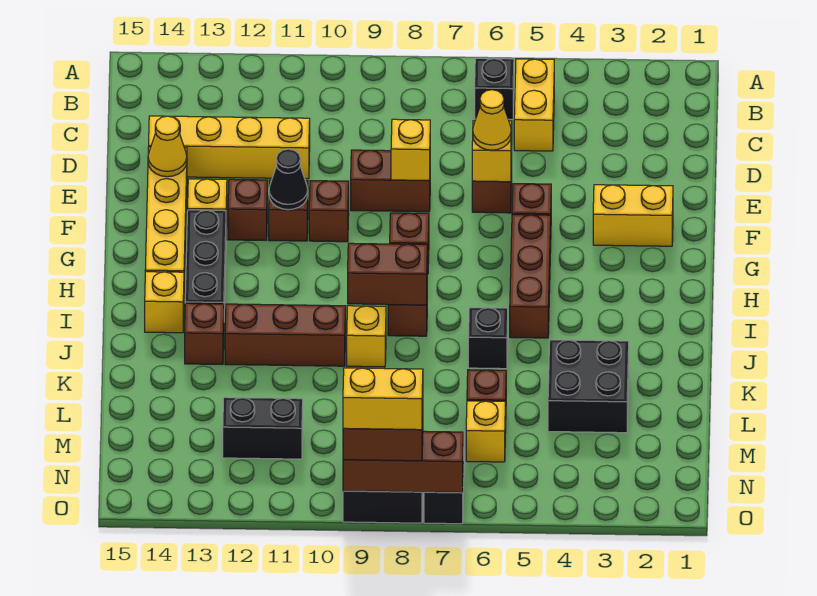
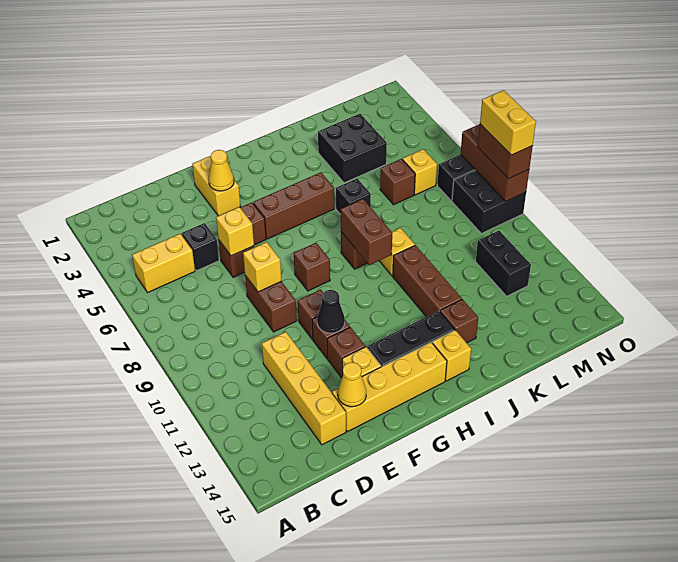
black brick B6 level 1 -> black brick D5 level 1
yellow cone E6 level 3 -> yellow cone F3 level 2

